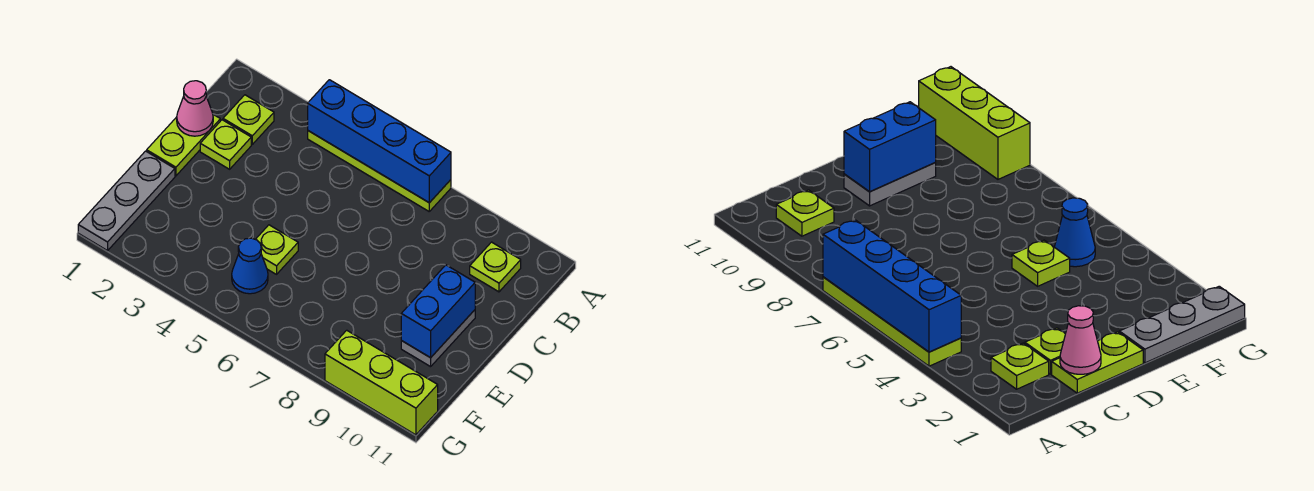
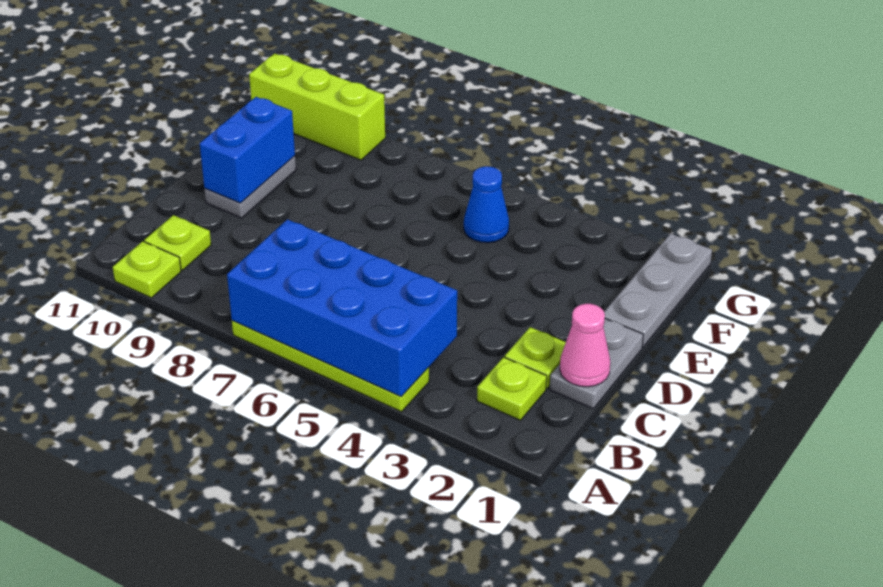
blue brick A4:A7 level 2 -> blue brick A4:B7 level 2
lime plate C1:D1 level 1 -> grey plate C1:D1 level 1
lime plate E5 level 1 -> lime plate A10 level 1

